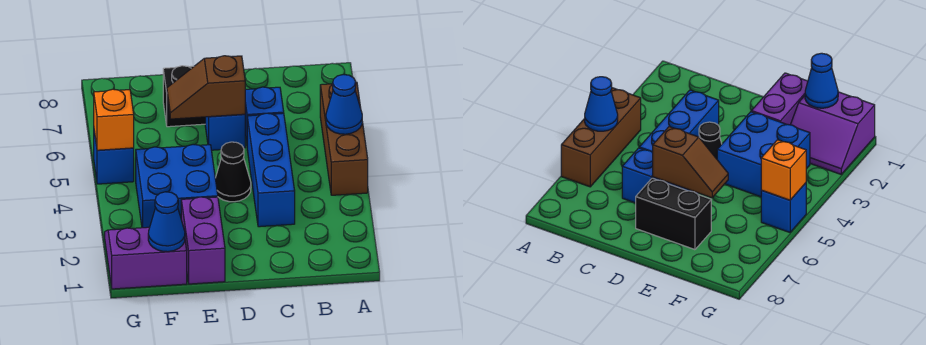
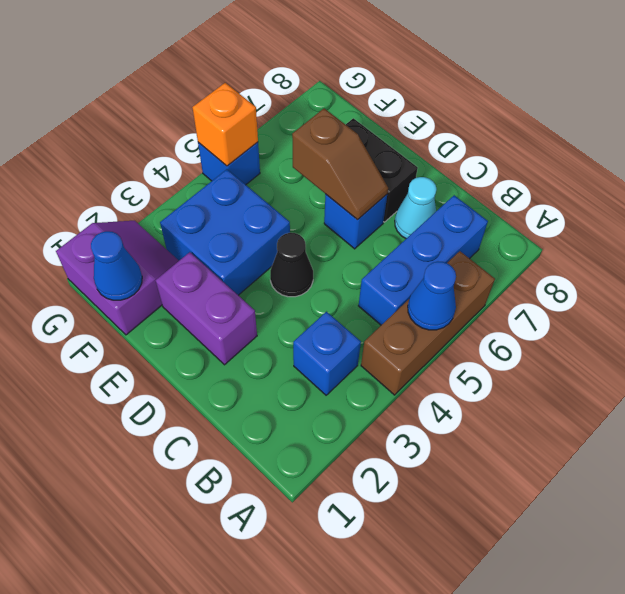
blue brick C3:C5 level 1 -> blue brick B5:B7 level 1
blue brick C6 level 1 -> blue brick B3 level 1
none -> cyan cone C7 level 1
brown slope D6:E6 level 2 top D -> brown slope D6:E6 level 2 top E
purple brick E1:E2 level 1 -> purple brick D2:E2 level 1

